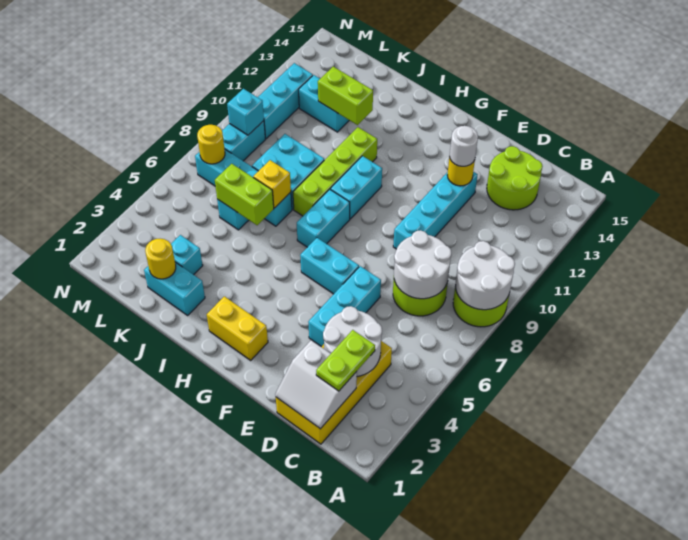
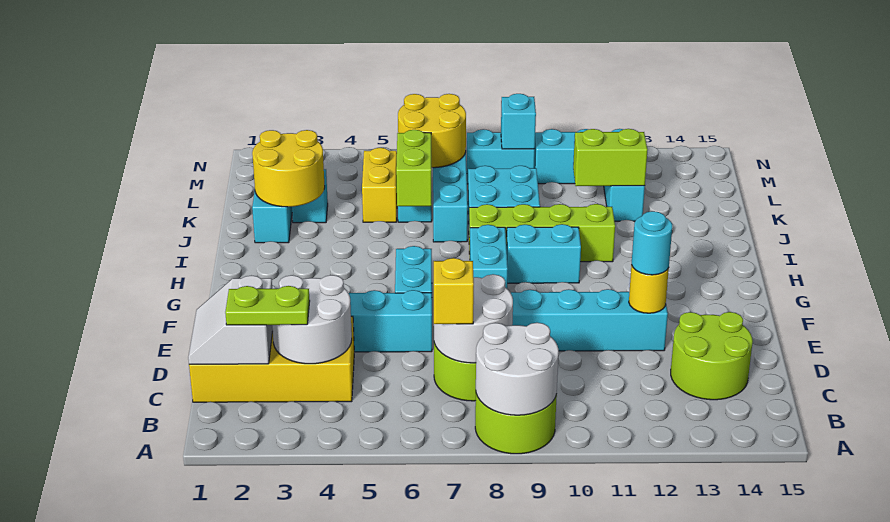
white round brick E12 level 3 -> cyan round brick E12 level 3
yellow brick G2:H2 level 1 -> yellow brick K5:L5 level 1
cyan brick H7:H8 level 1 -> cyan brick G8:H8 level 1
yellow brick J7 level 2 -> yellow brick C7 level 3
lime brick J12:K12 level 2 -> lime brick K11:K12 level 2
yellow round brick K2 level 2 -> yellow round brick J2:K3 level 2
yellow round brick M7 level 2 -> yellow round brick L6:M7 level 2

